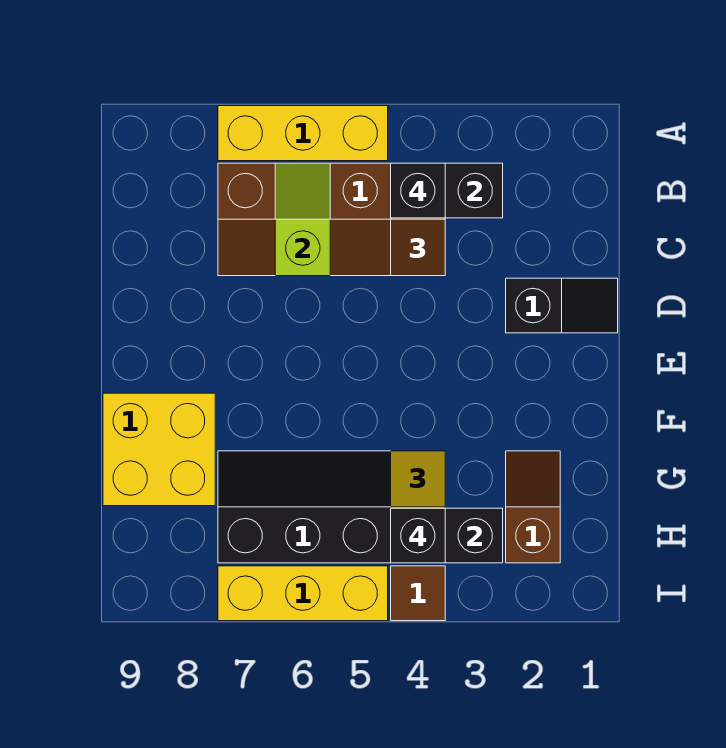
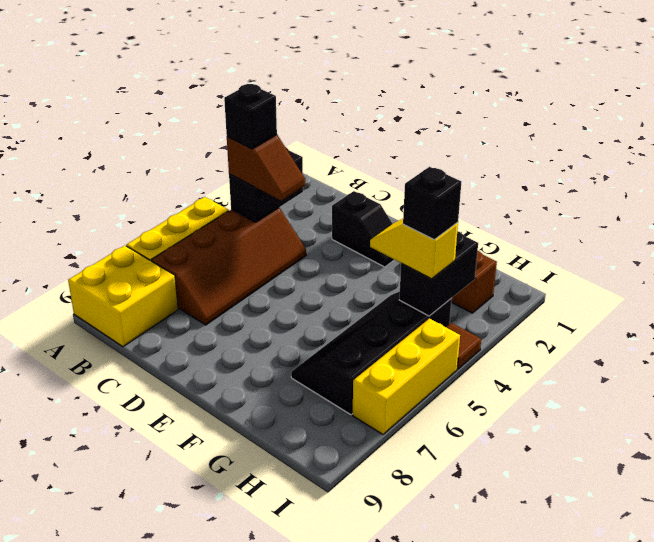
lime slope B6:C6 level 2 top C -> none
black slope D1:D2 level 1 top 2 -> black slope D2:E2 level 1 top D
yellow brick F8:G9 level 1 -> yellow brick A8:B9 level 1

